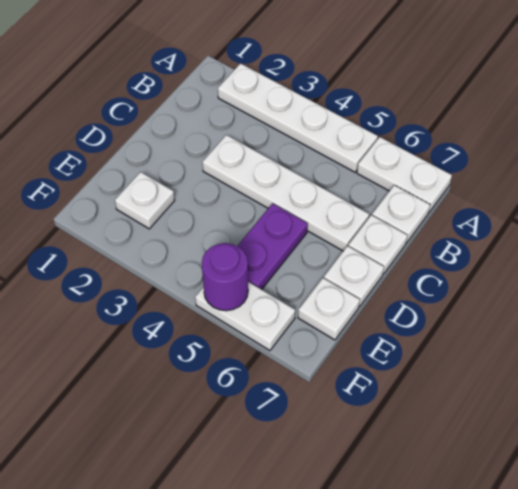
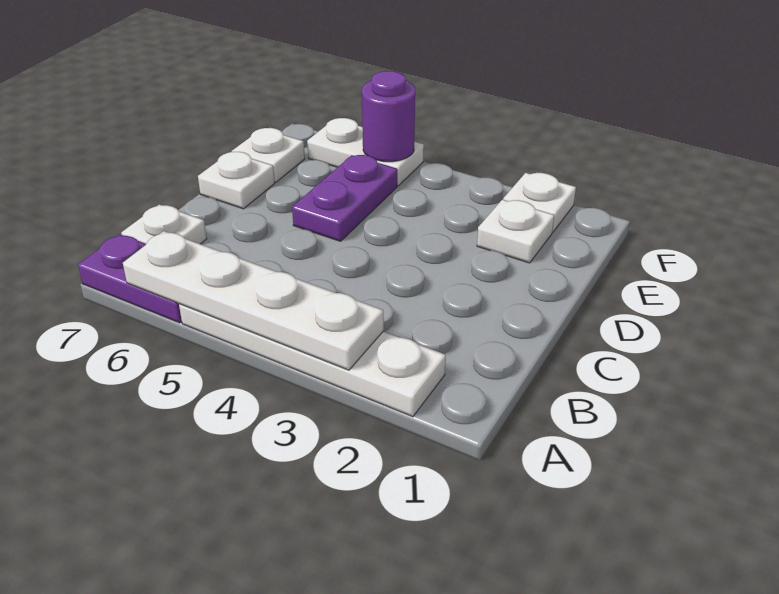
white plate A6:A7 level 1 -> purple plate A6:A7 level 1
white plate C3:C6 level 1 -> white plate A3:A6 level 2
white plate C7 level 1 -> white plate F2 level 1

